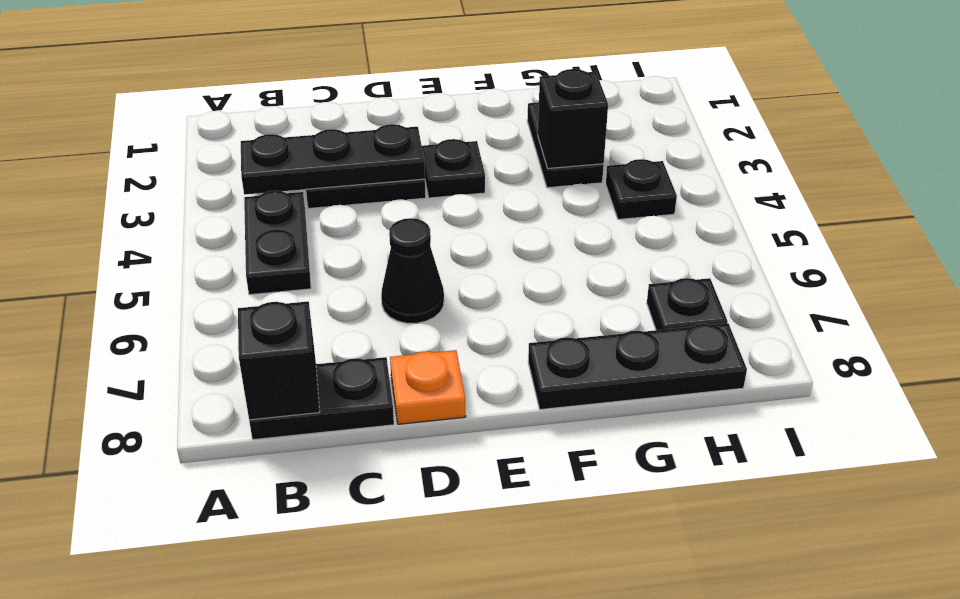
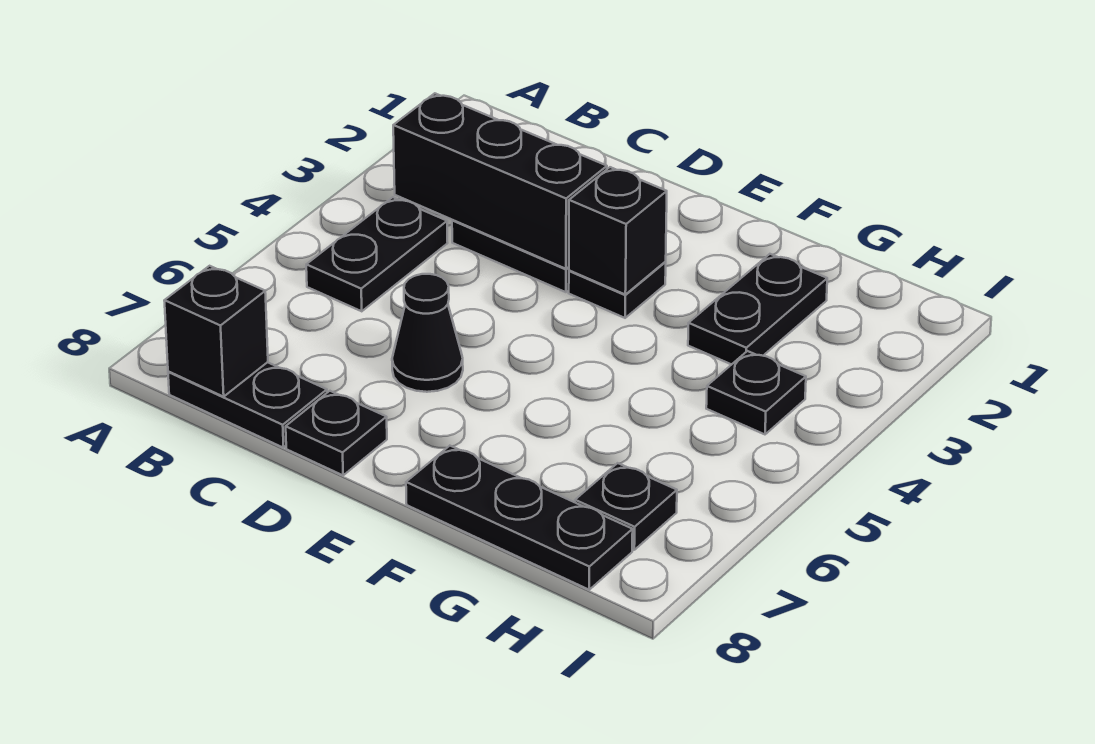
black plate B3:D3 level 2 -> black brick B3:D3 level 2
orange plate D8 level 1 -> black plate D8 level 1
black brick G3 level 2 -> black brick E3 level 2

